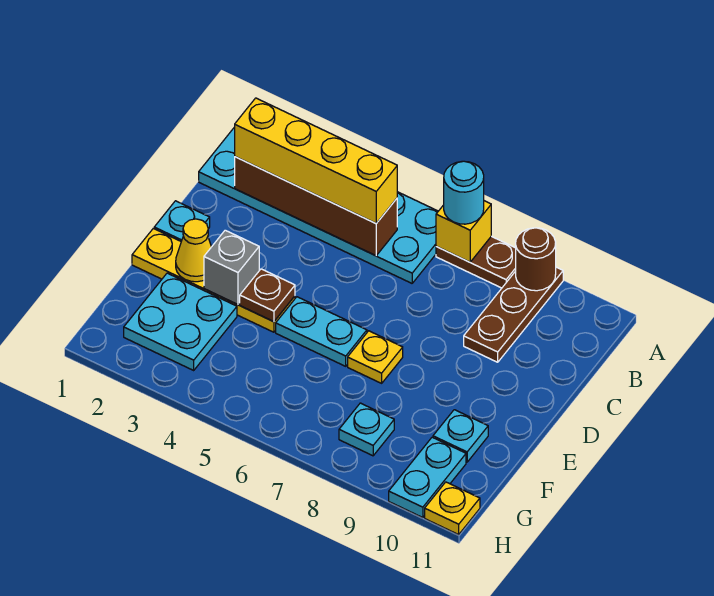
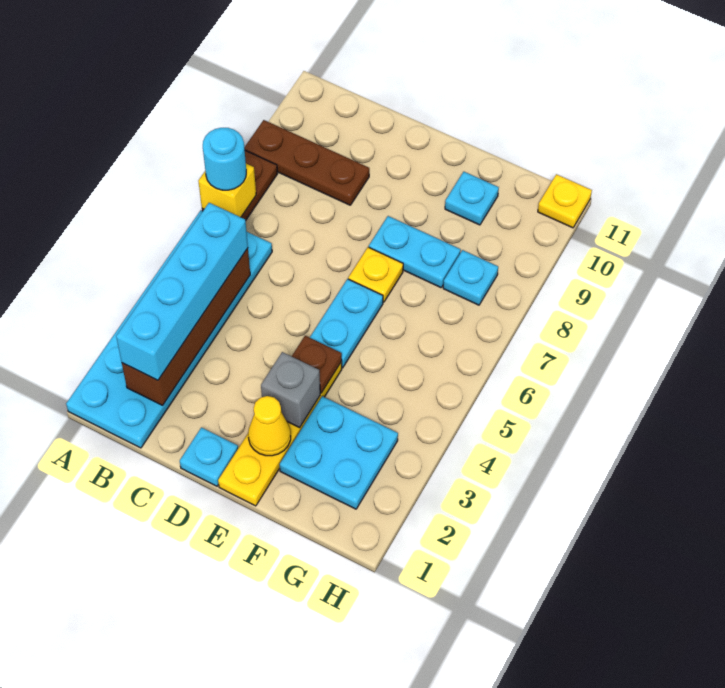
brown round brick A9 level 2 -> none
yellow brick B2:B5 level 3 -> cyan brick B2:B5 level 3
cyan plate G10:H10 level 1 -> cyan plate E8:F8 level 1

